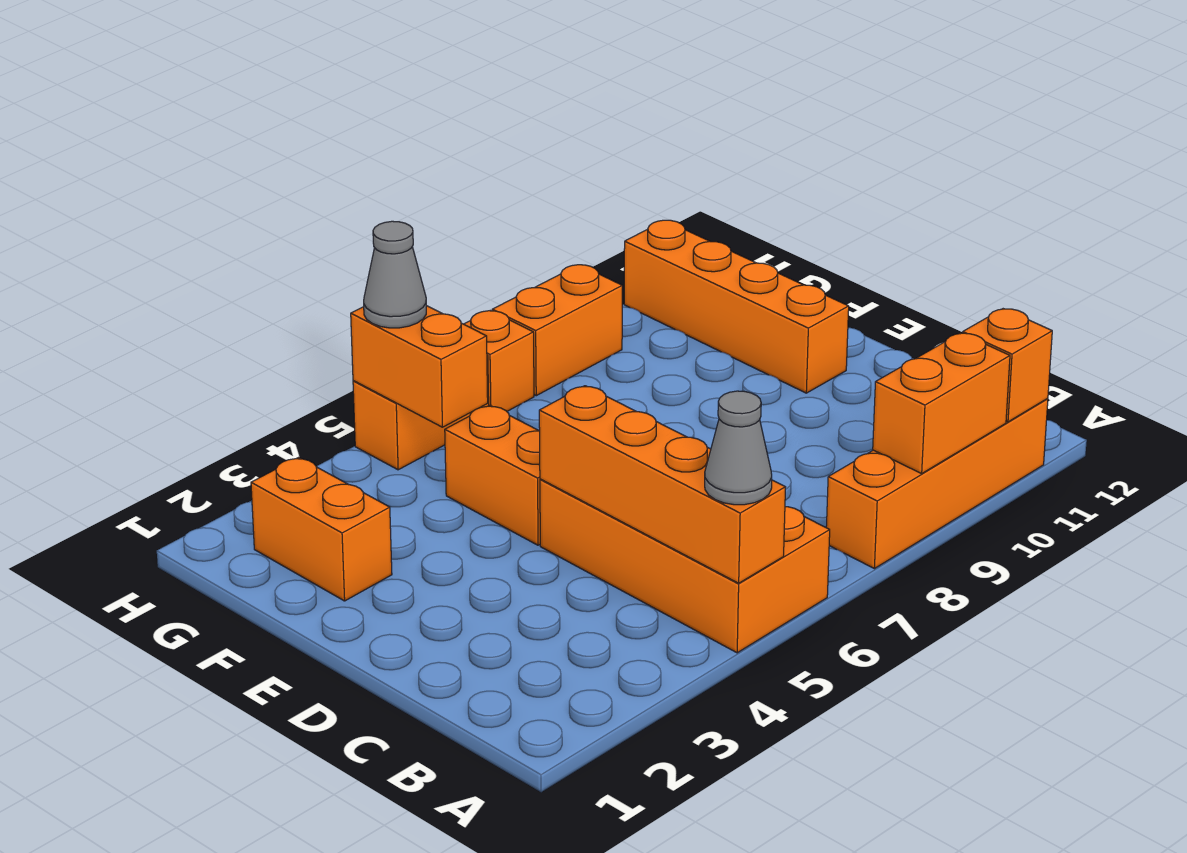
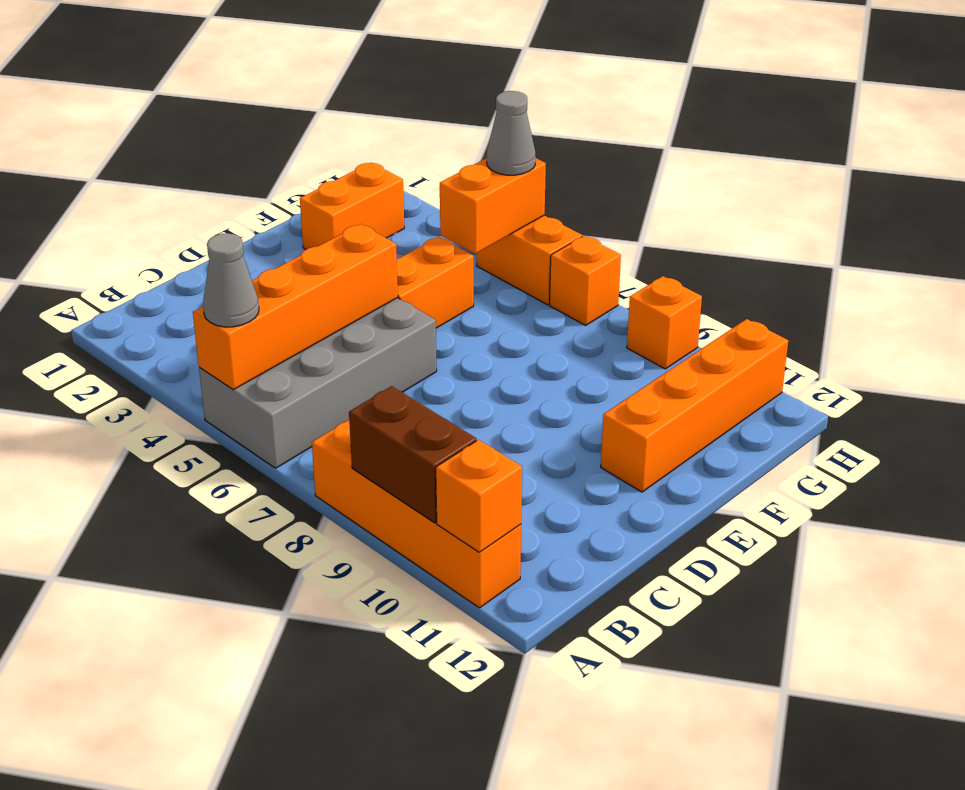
orange brick A5:D6 level 1 -> grey brick A5:D6 level 1
orange brick A9:A10 level 2 -> brown brick A9:A10 level 2
orange brick H8:H9 level 1 -> orange brick H9 level 1

